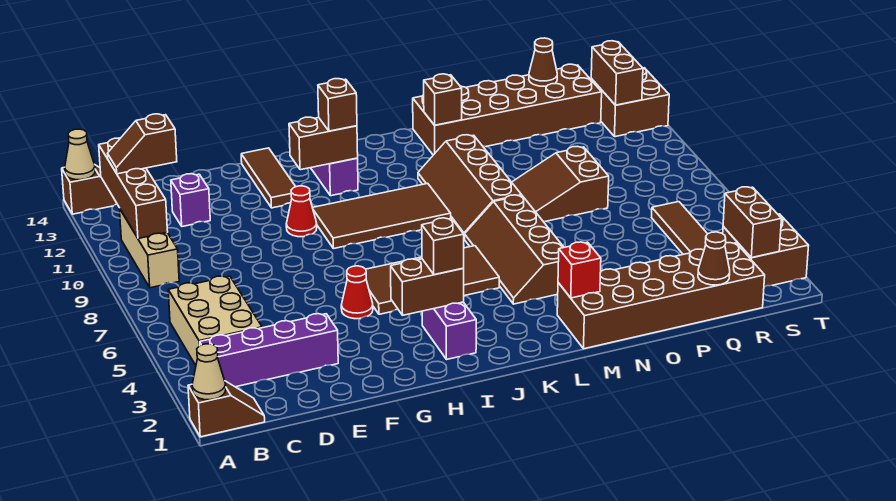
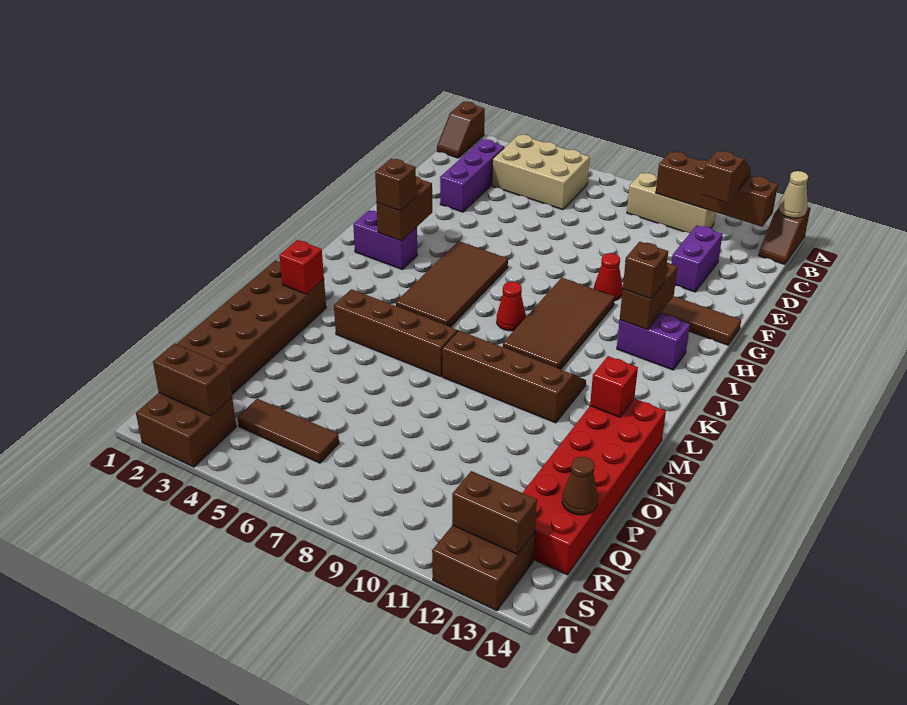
tan cone A1 level 2 -> none
purple brick B3:E3 level 1 -> purple brick C3:E3 level 1
purple brick D12 level 1 -> purple brick D12:E12 level 1
red cone G5 level 1 -> red cone J8 level 1
brown brick M13:R14 level 1 -> red brick M13:R14 level 1
brown brick M13 level 2 -> red brick M13 level 2
brown slope N8:P9 level 1 top P -> none
brown cone Q1 level 2 -> none

